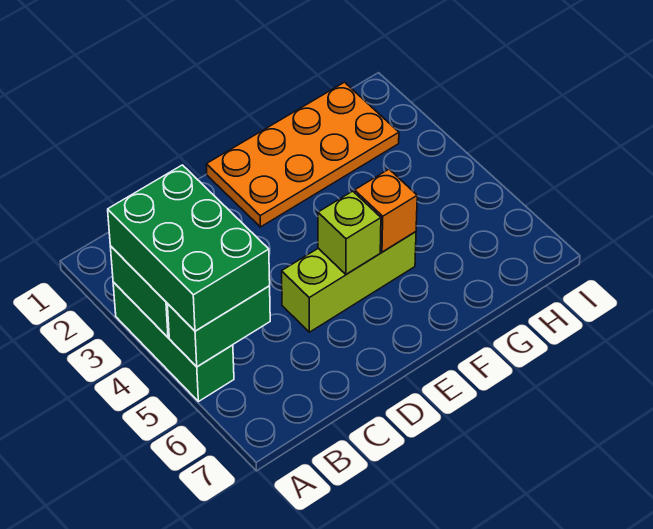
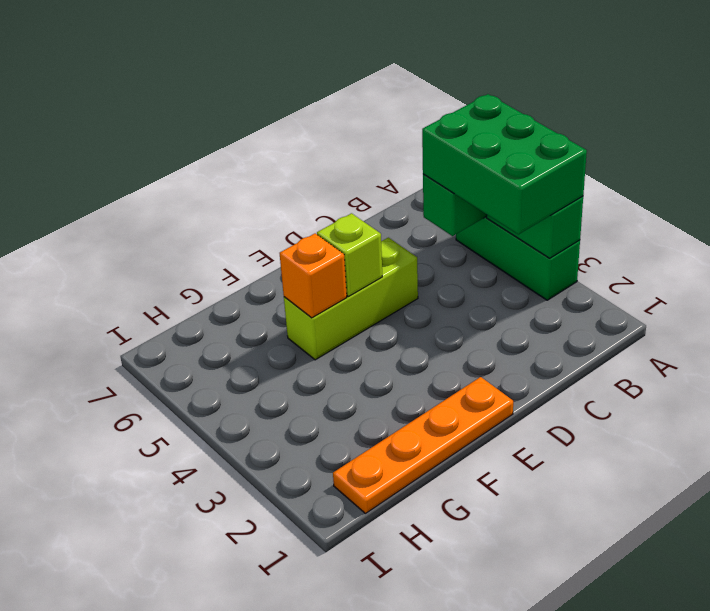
orange plate E1:H2 level 1 -> orange plate E1:H1 level 1

